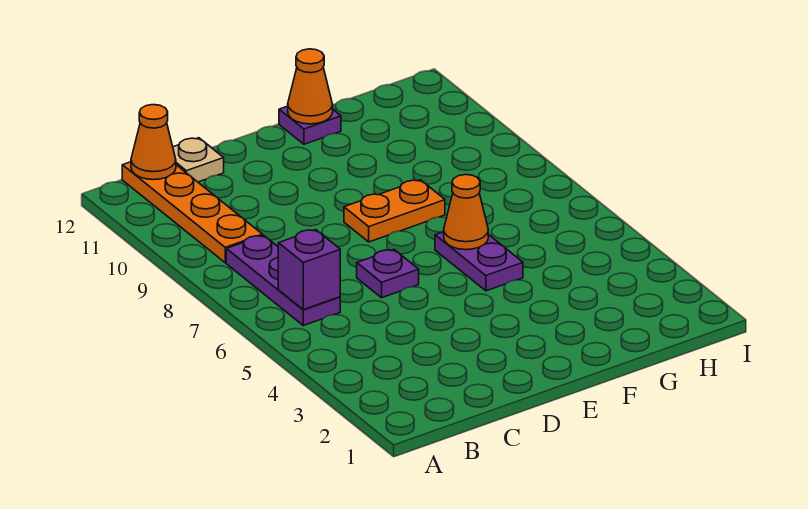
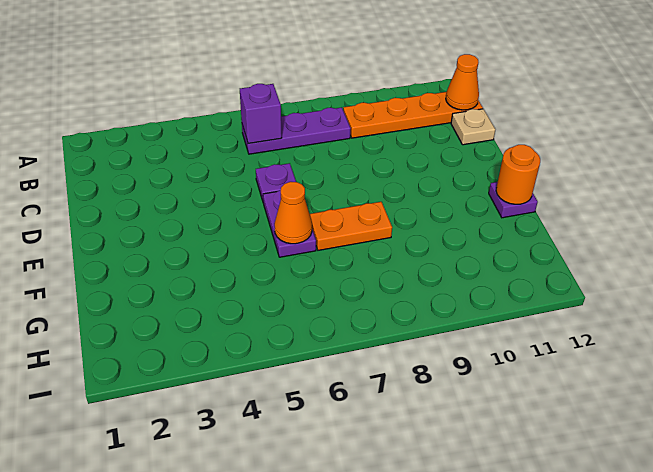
orange plate E8:F8 level 1 -> orange plate F7:F8 level 1
purple plate F5:F6 level 1 -> purple plate E6:F6 level 1
orange cone F12 level 2 -> orange round brick F12 level 2

